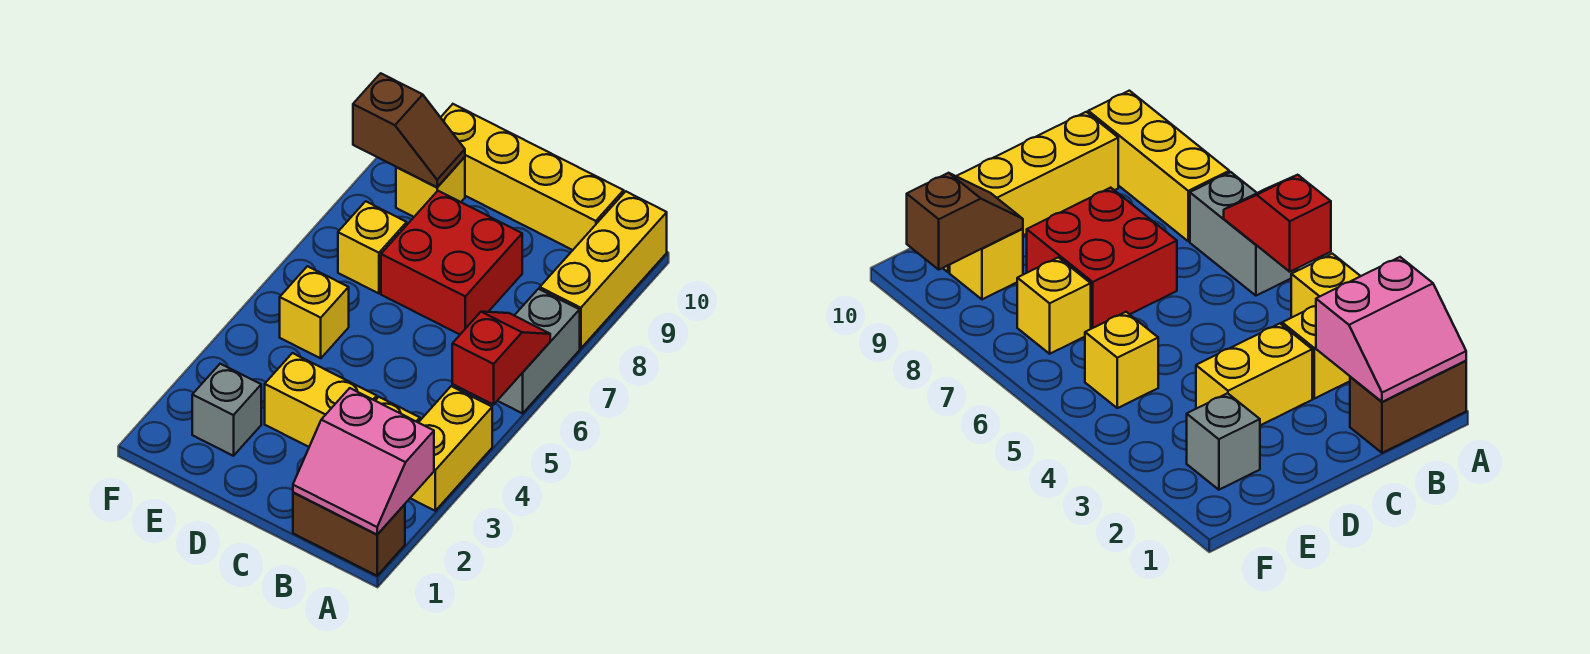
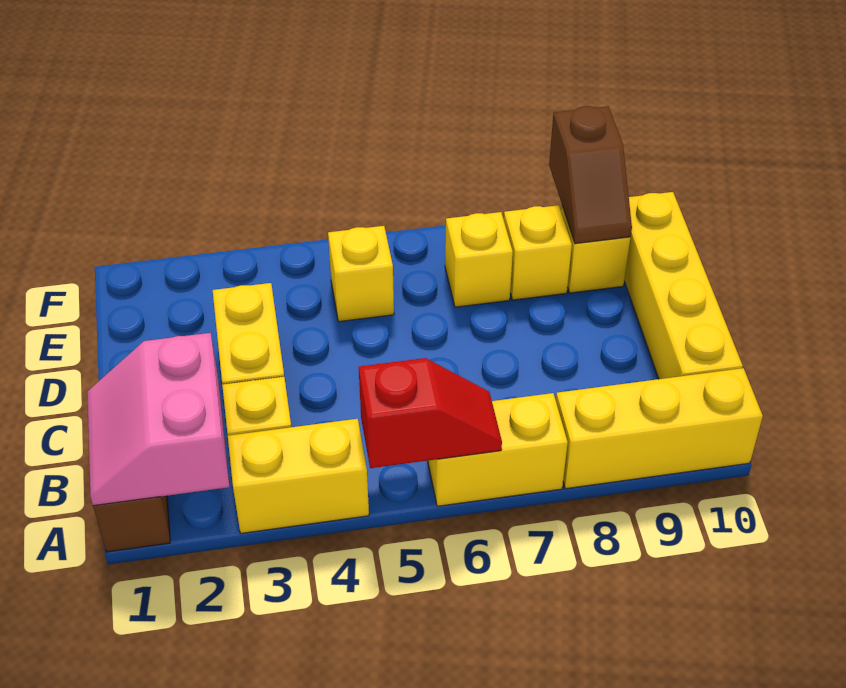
grey brick A6:A7 level 1 -> yellow brick A6:A7 level 1
red brick C7:D8 level 1 -> none
grey brick E2 level 1 -> none
none -> yellow brick E8 level 1

